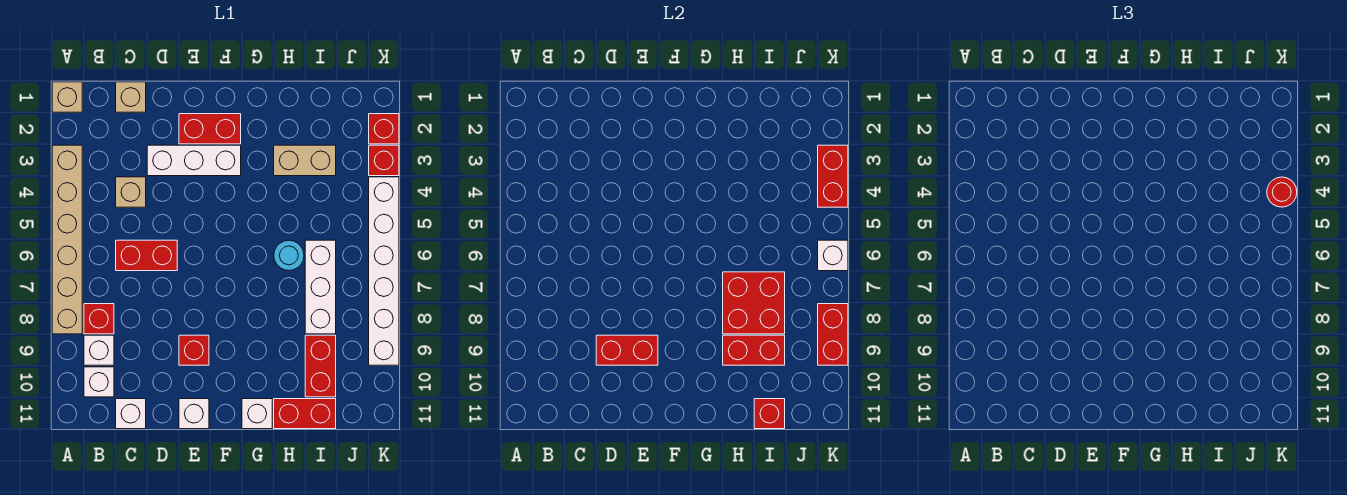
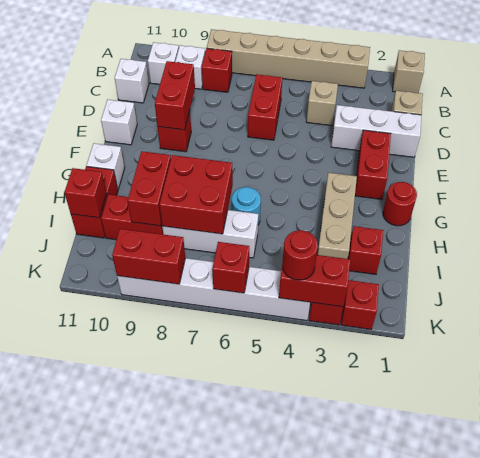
white brick D3:F3 level 1 -> white brick D1:D3 level 1
none -> red round brick G1 level 1
tan brick H3:I3 level 1 -> tan brick G3:I3 level 1
none -> red brick I2 level 1
white brick K6 level 2 -> red brick K6 level 2

